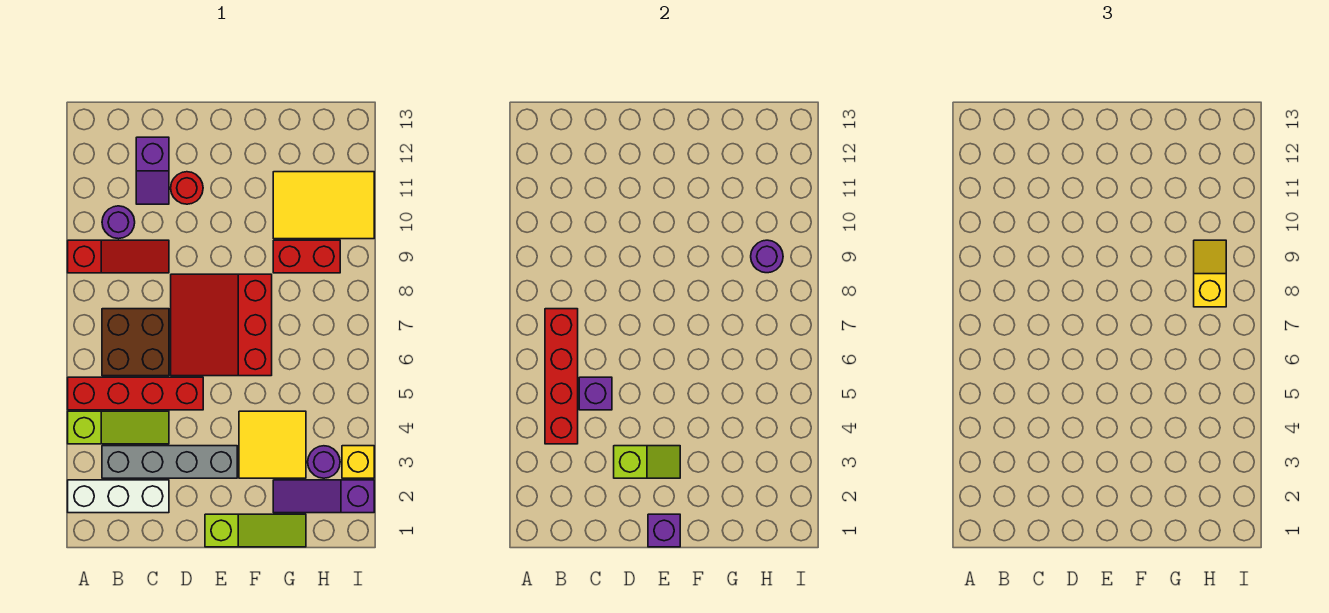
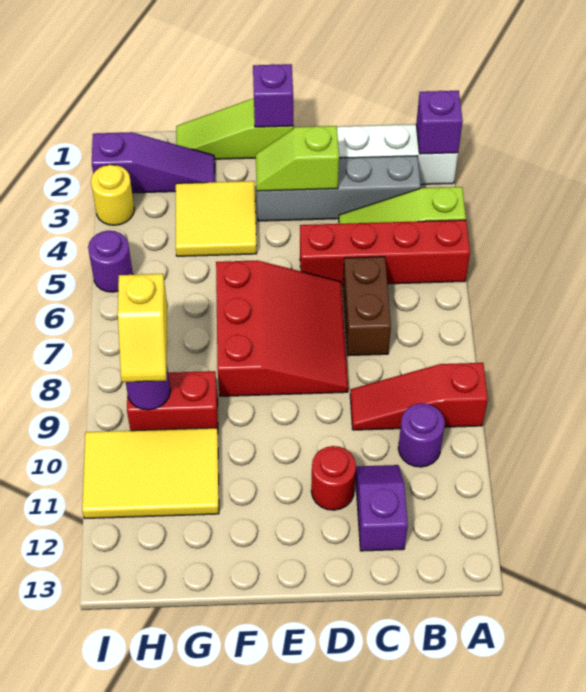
red brick B4:B7 level 2 -> none
brown brick B6:C7 level 1 -> brown brick C6:C7 level 1
purple brick C5 level 2 -> purple brick A2 level 2
purple round brick H3 level 1 -> purple round brick I5 level 1
yellow brick I3 level 1 -> yellow round brick I3 level 1

